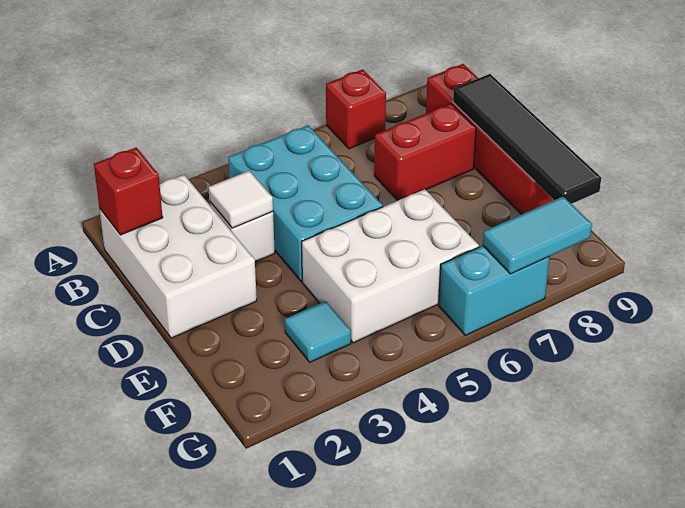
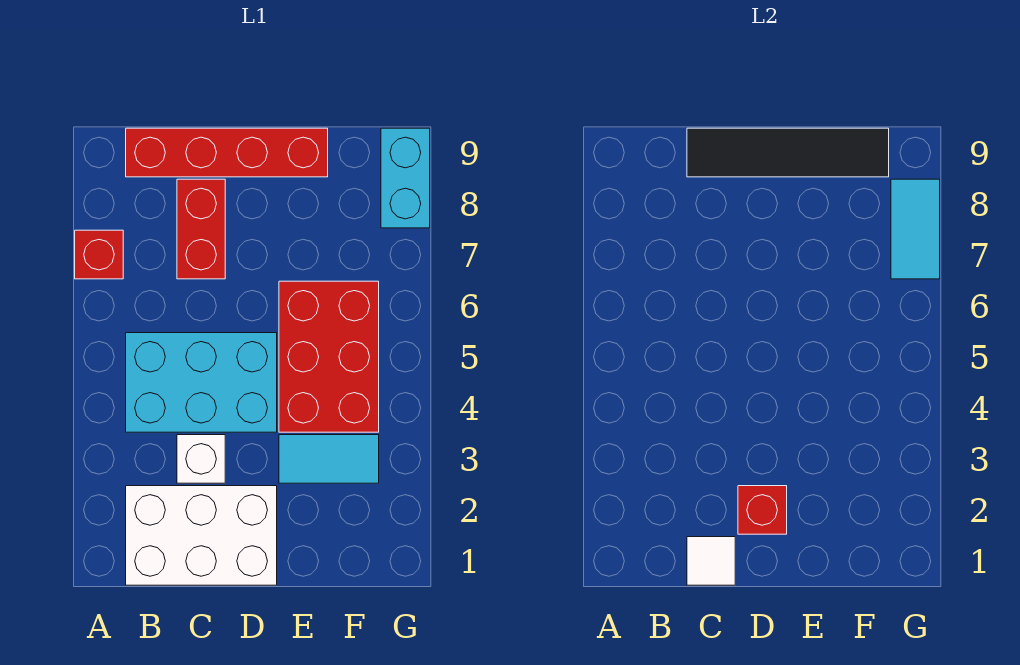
red brick B1 level 2 -> red brick D2 level 2
white tile C3 level 2 -> white tile C1 level 2
white brick E4:F6 level 1 -> red brick E4:F6 level 1
cyan tile F3 level 1 -> cyan tile E3:F3 level 1
cyan brick G6:G7 level 1 -> cyan brick G8:G9 level 1

